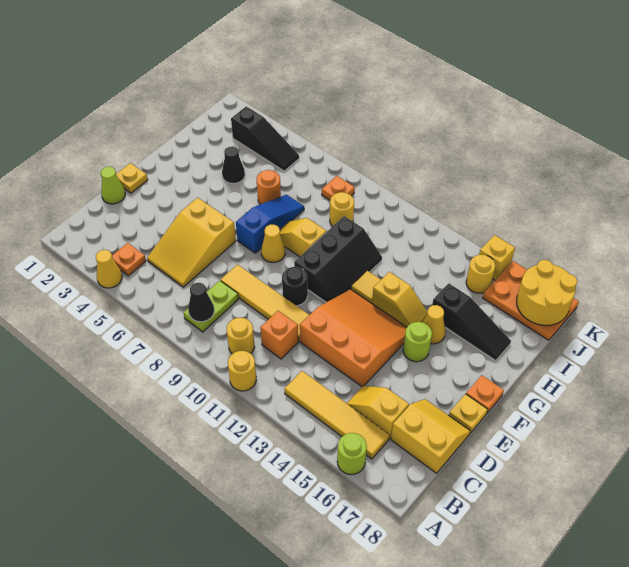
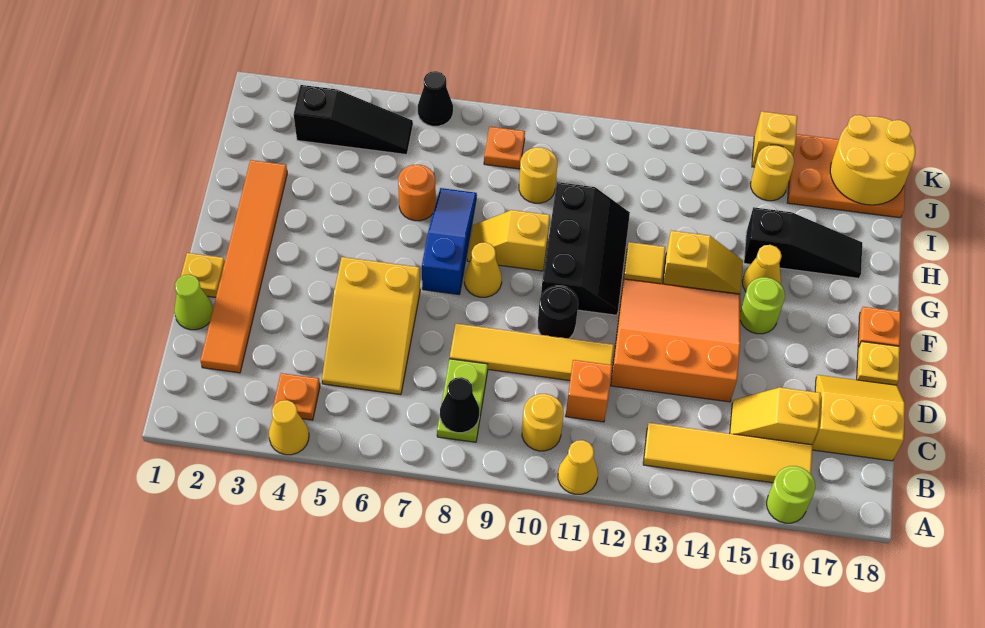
yellow round brick A11 level 1 -> yellow cone A11 level 1
none -> orange tile C2:H2 level 1
black cone H4 level 1 -> black cone K6 level 1

